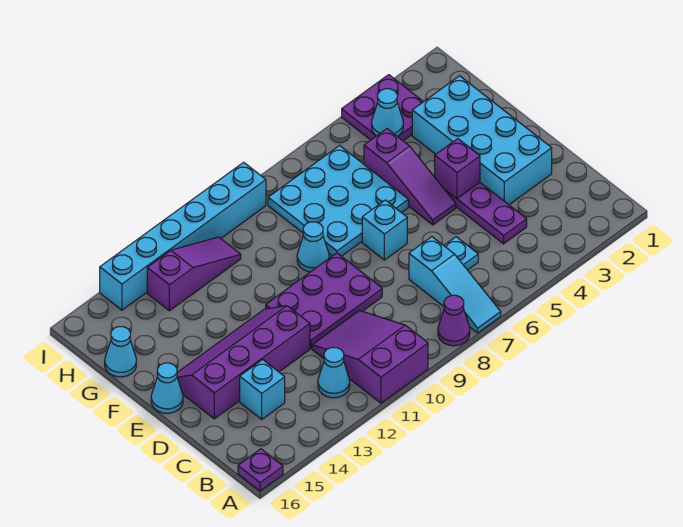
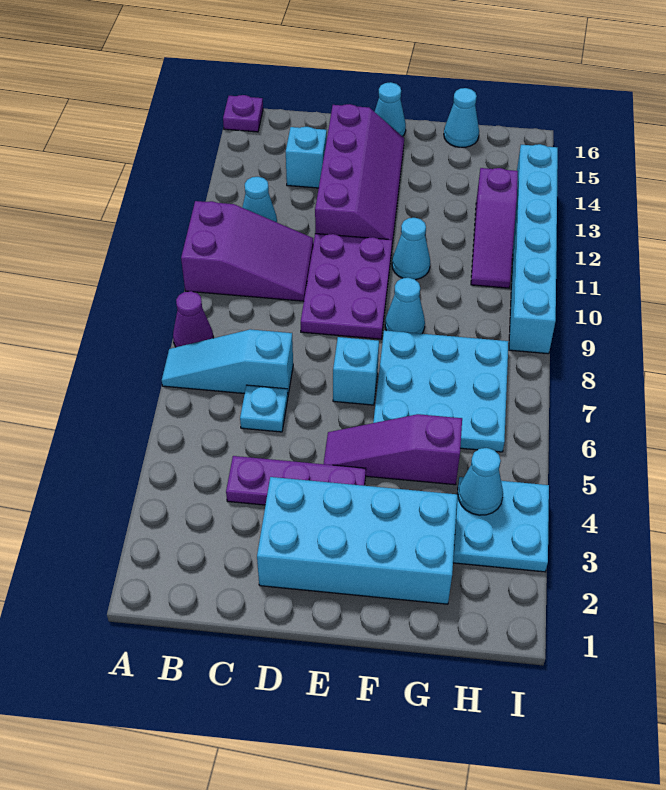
purple brick E4 level 2 -> none
none -> cyan cone F11 level 1
purple plate H3:I4 level 1 -> cyan plate H3:I4 level 1

